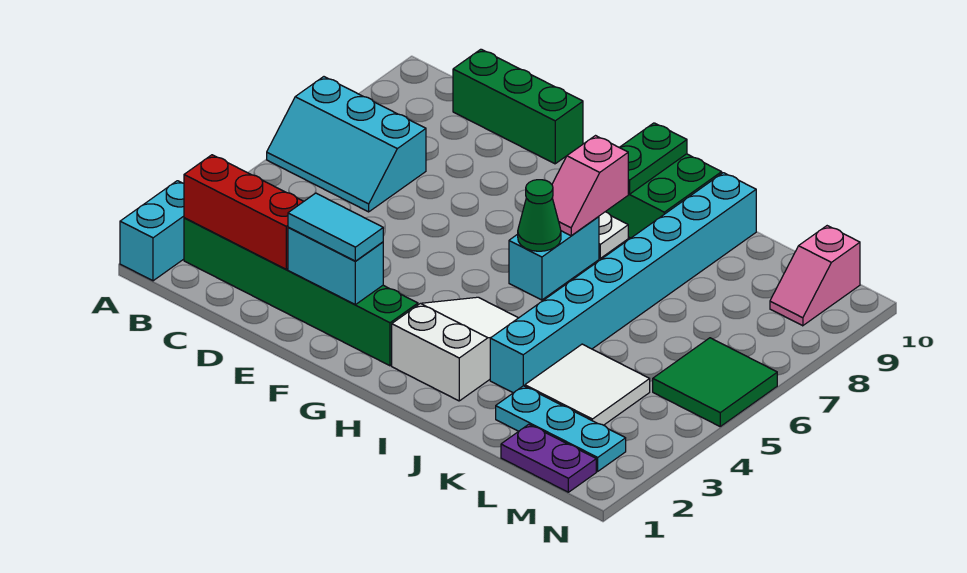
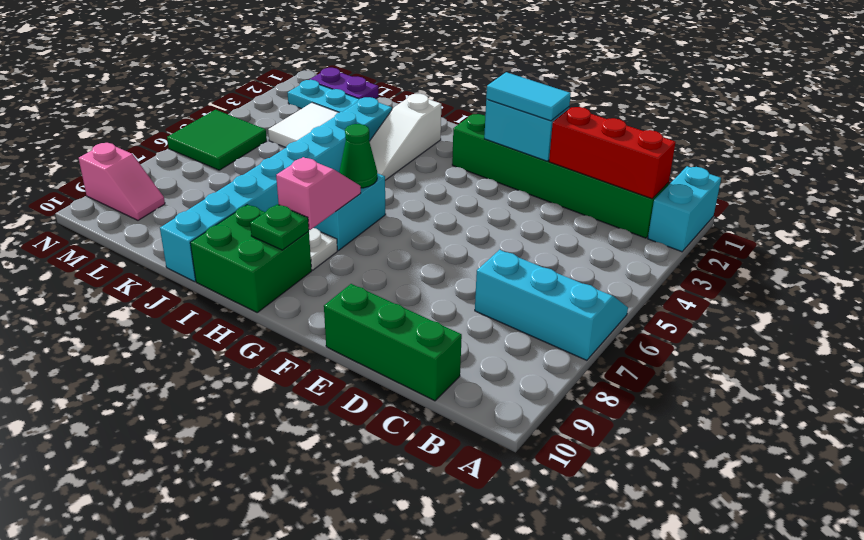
white slope H2:I4 level 1 top 2 -> white slope I2:I4 level 1 top 2
green plate H9:H10 level 2 -> green plate H9 level 2
pink slope M9:M10 level 1 top 10 -> pink slope M9:N9 level 1 top N

